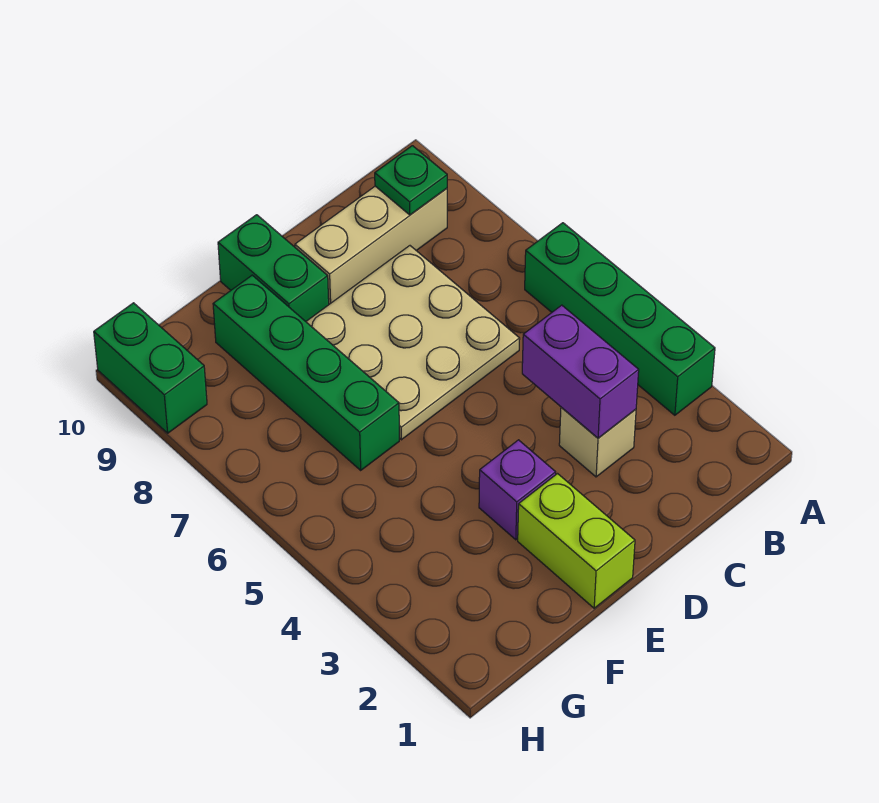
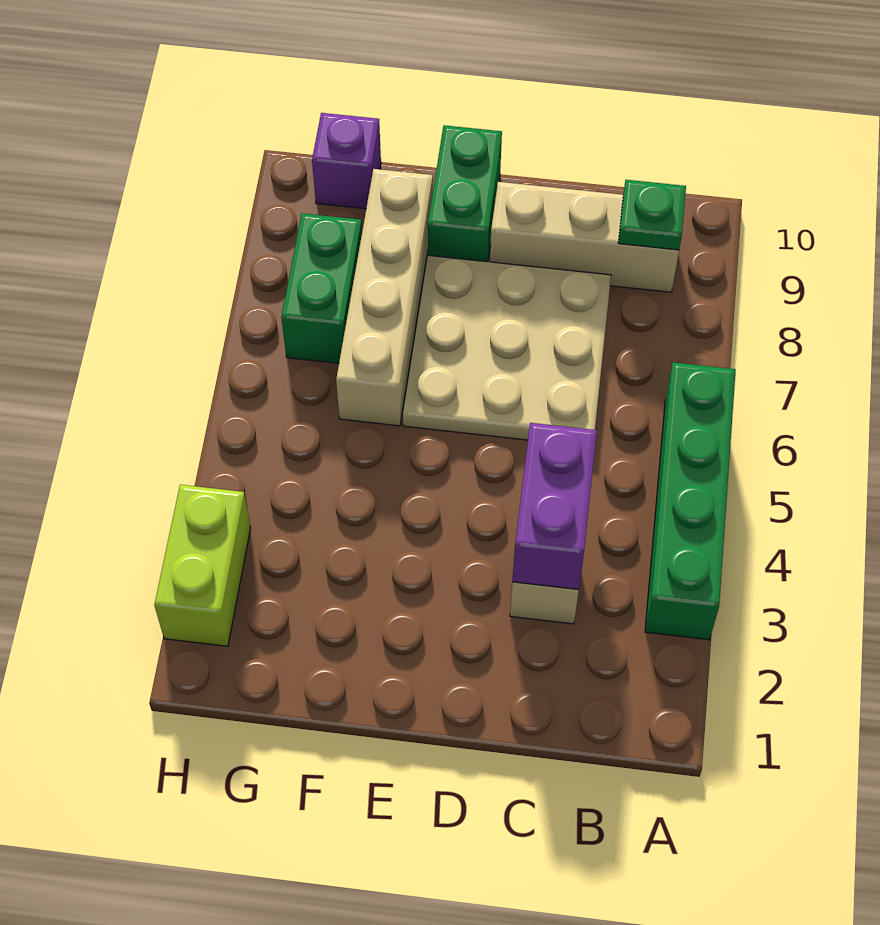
lime brick E1:E2 level 1 -> lime brick H2:H3 level 1
purple brick E3 level 1 -> purple brick G10 level 1
green brick F6:F9 level 1 -> tan brick F6:F9 level 1
green brick H9:H10 level 1 -> green brick G7:G8 level 1

